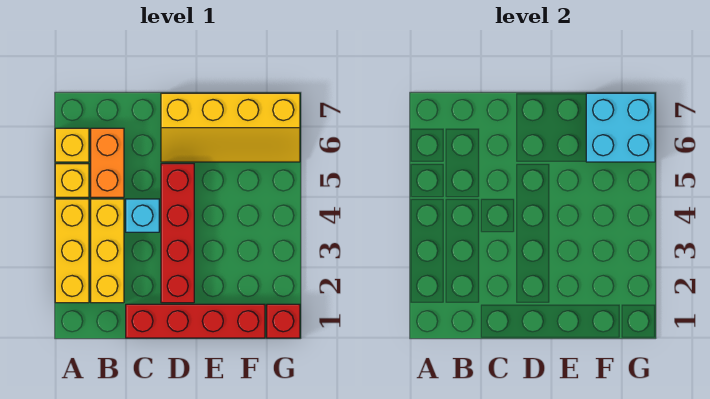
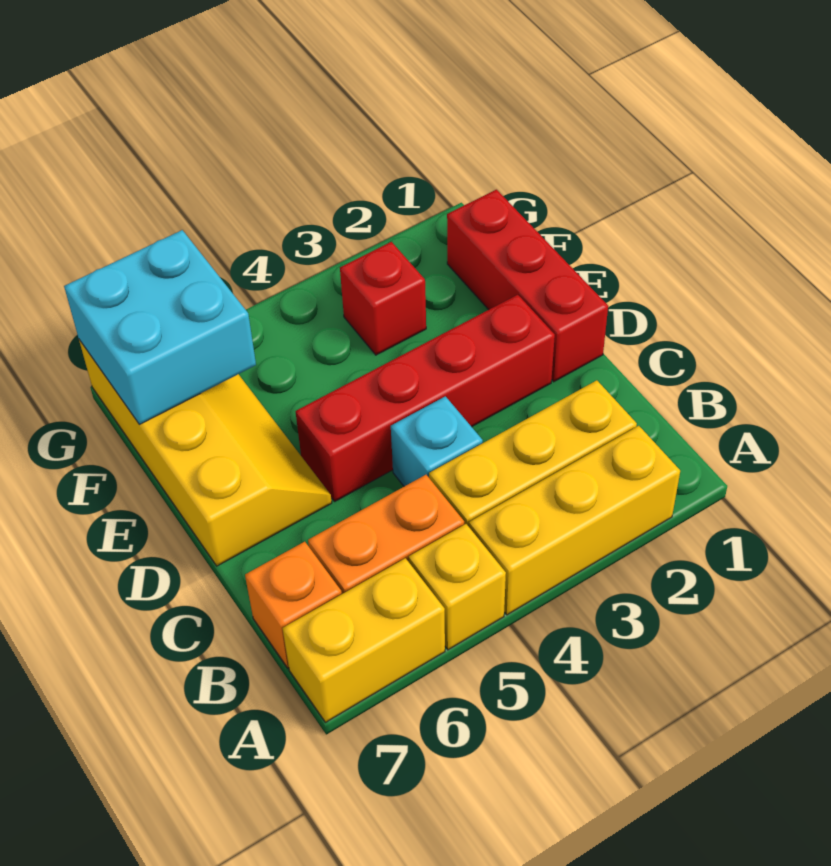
yellow brick A6 level 1 -> yellow brick A6:A7 level 1
none -> orange brick B7 level 1
red brick C1:F1 level 1 -> red brick D1:F1 level 1
red brick G1 level 1 -> red brick F3 level 1

